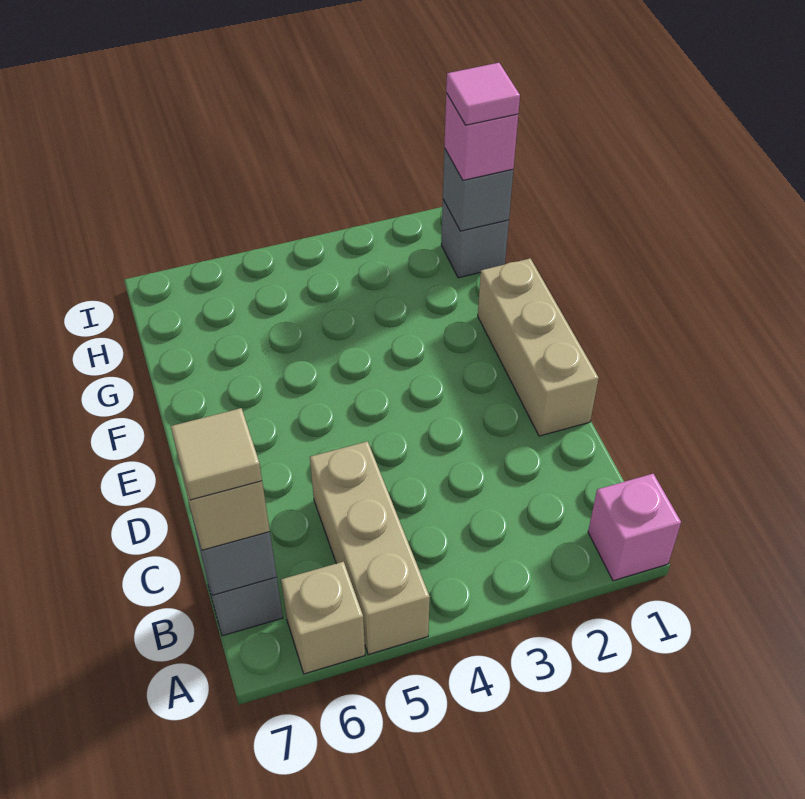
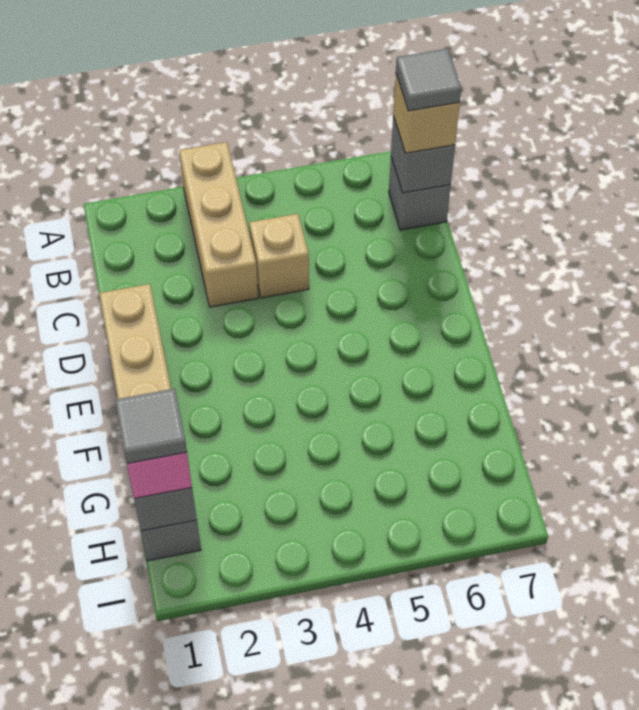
pink brick A1 level 1 -> none
tan brick A5:C5 level 1 -> tan brick A3:C3 level 1
tan brick A6 level 1 -> tan brick C4 level 1
tan tile B7 level 4 -> grey tile B7 level 4
pink tile H1 level 4 -> grey tile H1 level 4

